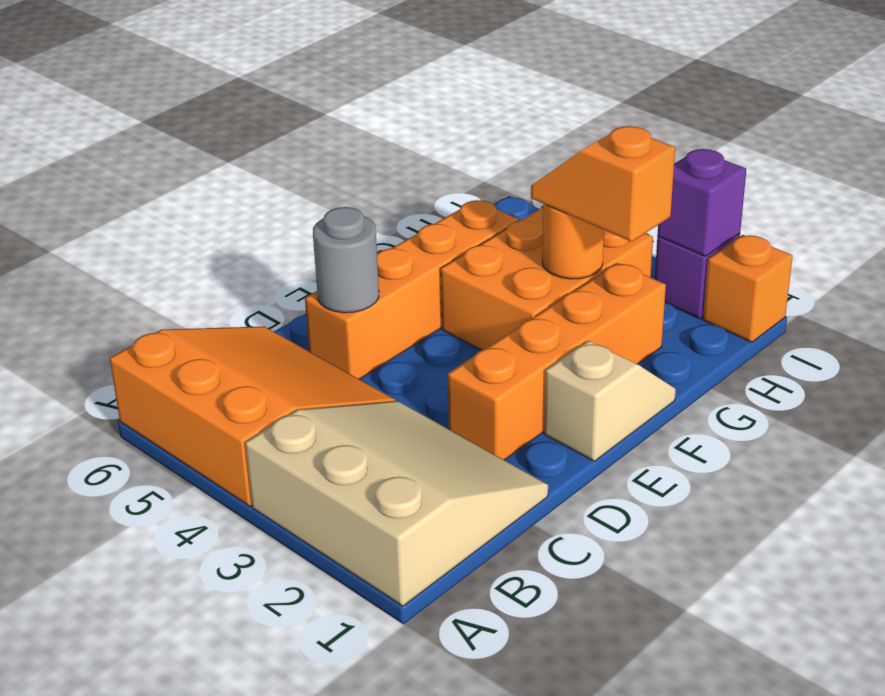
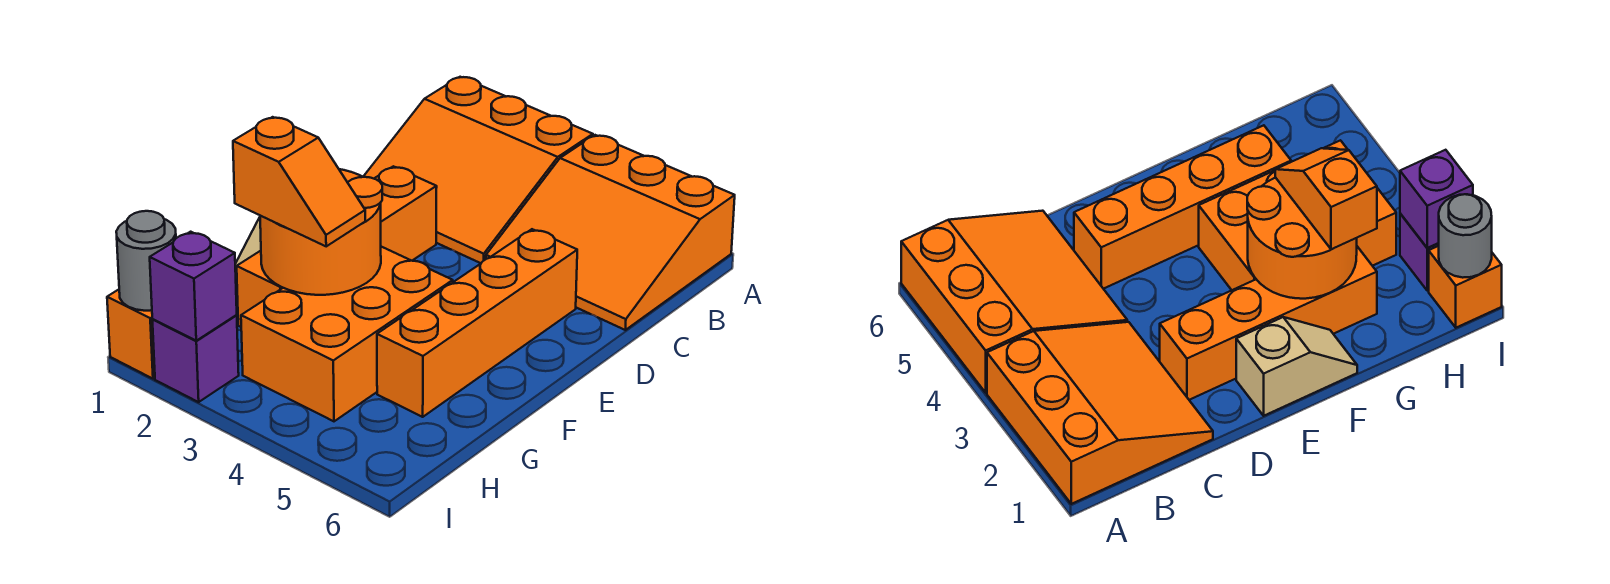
tan slope A1:C3 level 1 top A -> orange slope A1:C3 level 1 top A
grey round brick D5 level 2 -> grey round brick I1 level 2
orange round brick G3 level 2 -> orange round brick F2:G3 level 2

